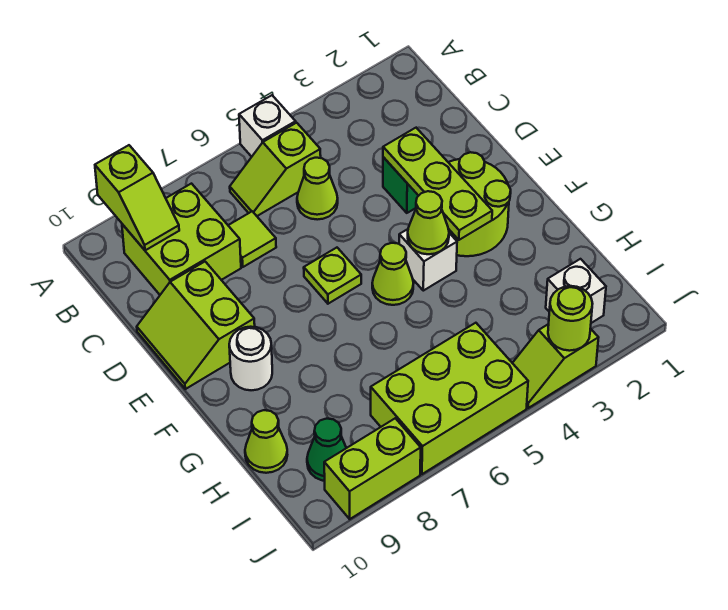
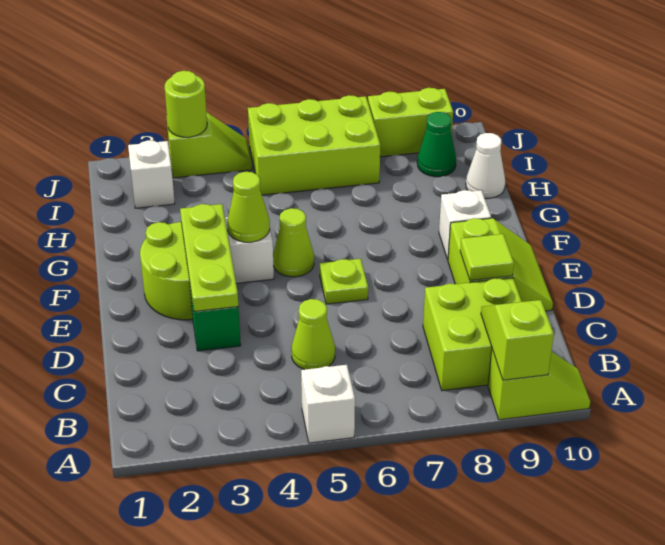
lime slope B5:B6 level 1 top 5 -> lime slope A9:A10 level 1 top 9
lime tile C7 level 1 -> lime tile D9 level 2
white round brick F9 level 1 -> white brick F9 level 1
lime cone H10 level 1 -> white cone H10 level 1

